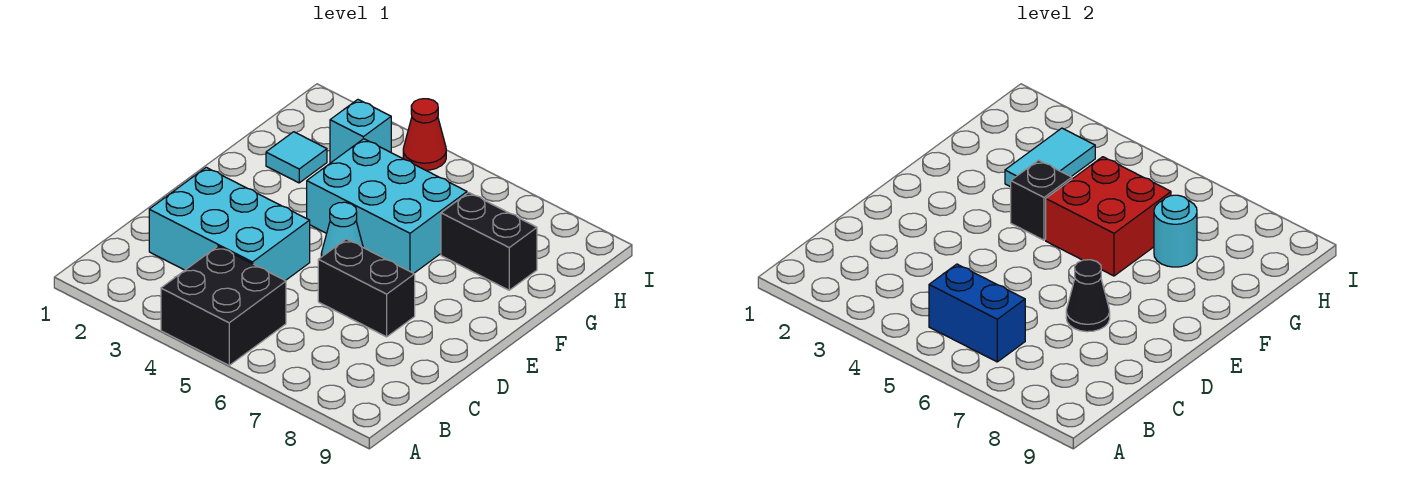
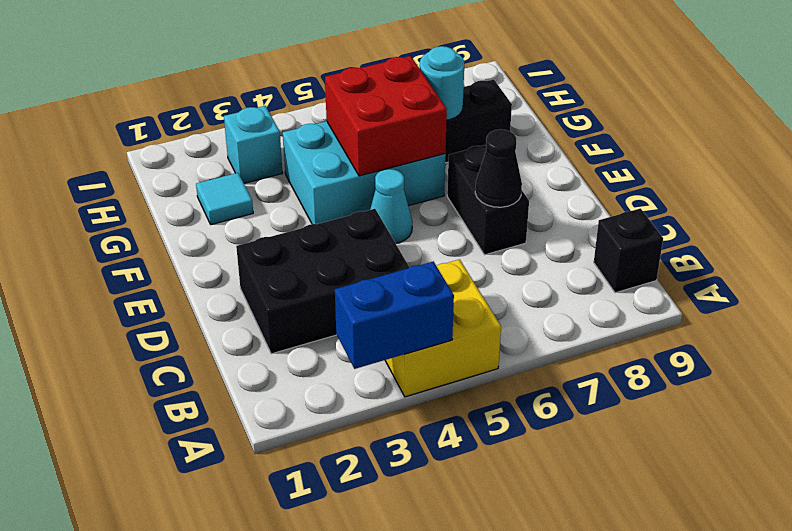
black brick A4:B5 level 1 -> yellow brick A4:B5 level 1
blue brick B5:B6 level 2 -> blue brick A3:A4 level 2
cyan brick C2:D4 level 1 -> black brick C2:D4 level 1
black brick D6:D7 level 1 -> black brick D7:E7 level 1
black brick F4 level 2 -> black brick B9 level 1
cyan tile G3:H3 level 2 -> none
red cone I4 level 1 -> none

